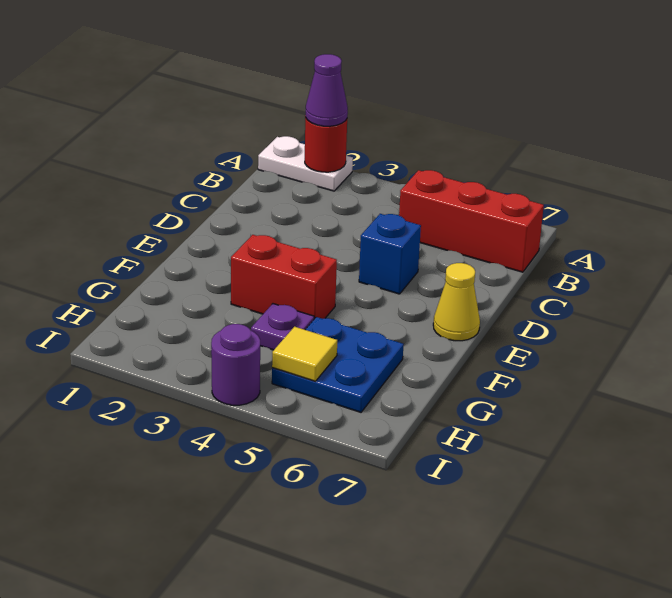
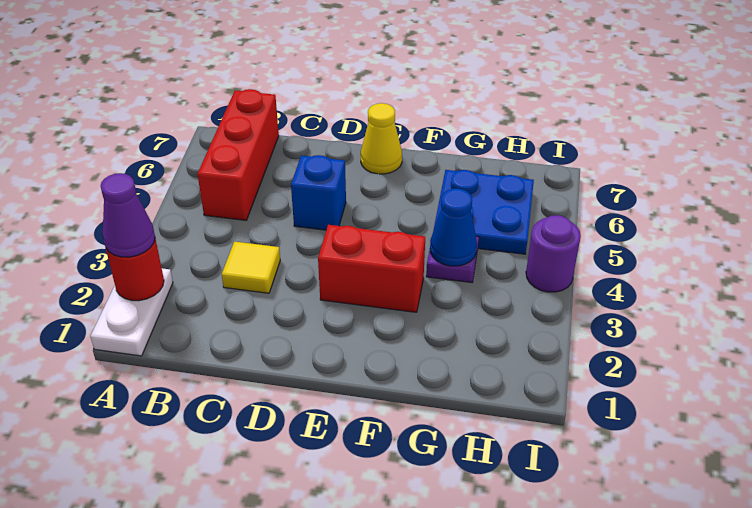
red brick F3:F4 level 1 -> red brick E3:F3 level 1
none -> blue cone G4 level 2
yellow tile H5 level 2 -> yellow tile C3 level 1

